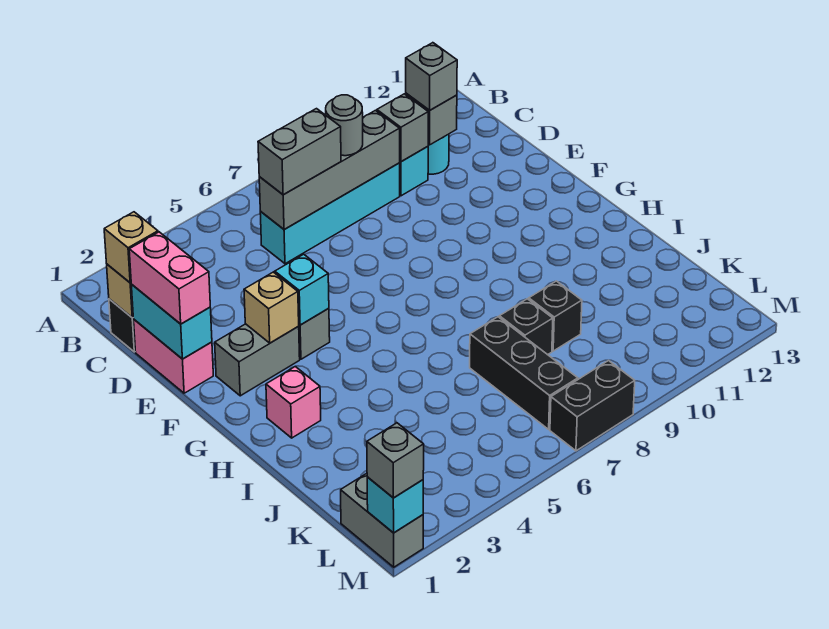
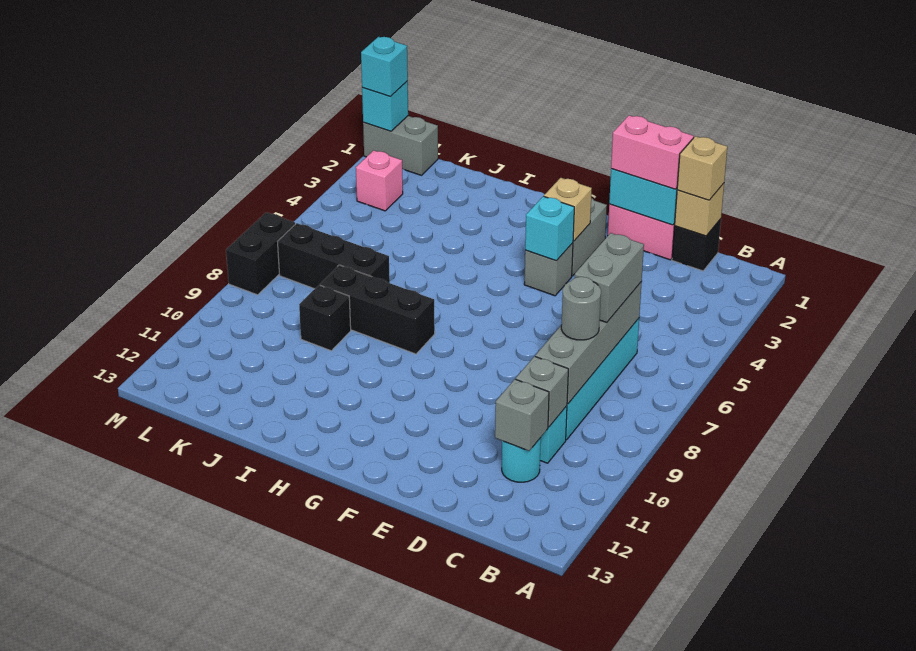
grey brick C11 level 3 -> none
pink brick H2 level 1 -> pink brick L3 level 1
black brick J8 level 1 -> black brick H8:J8 level 1
grey brick M1 level 3 -> cyan brick M1 level 3

